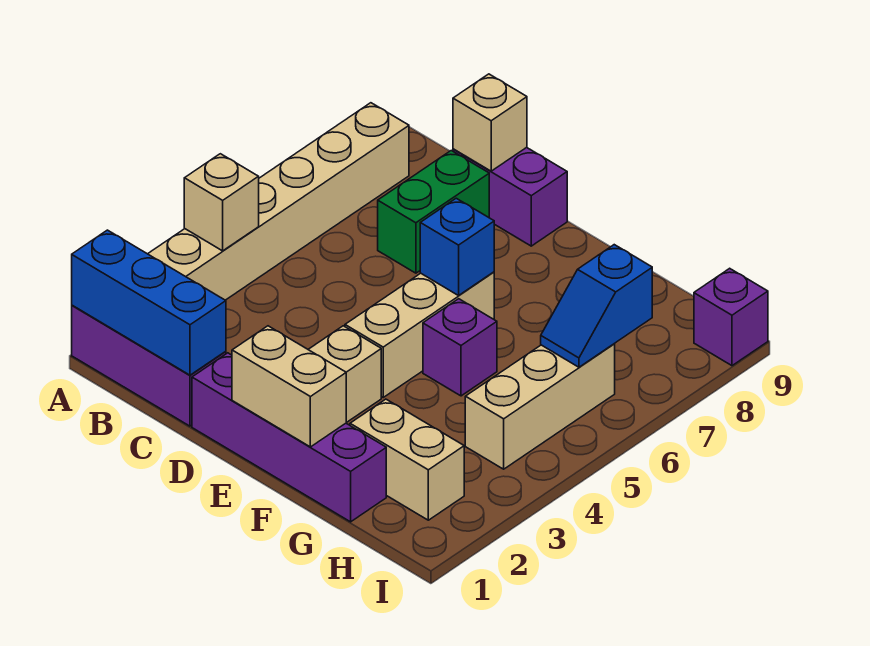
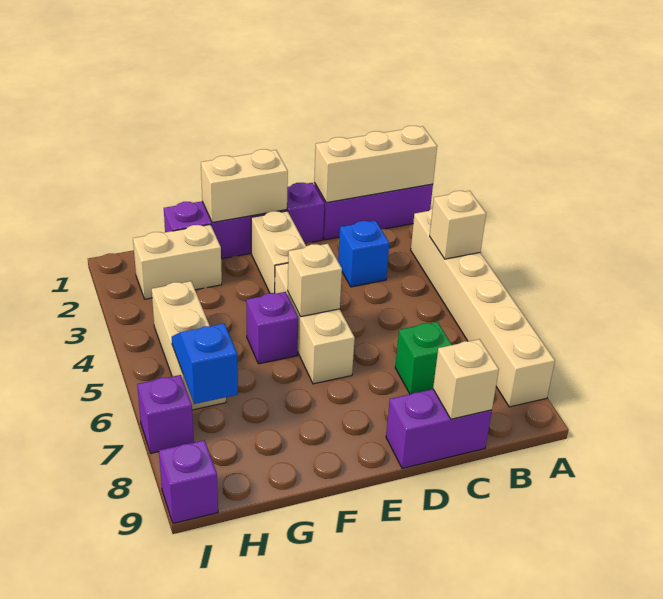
blue brick A1:C1 level 2 -> tan brick A1:C1 level 2
green brick C7:C8 level 1 -> green brick C7 level 1
none -> tan brick E5 level 2
blue brick E6 level 2 -> blue brick C3 level 1
none -> purple brick I7 level 1

